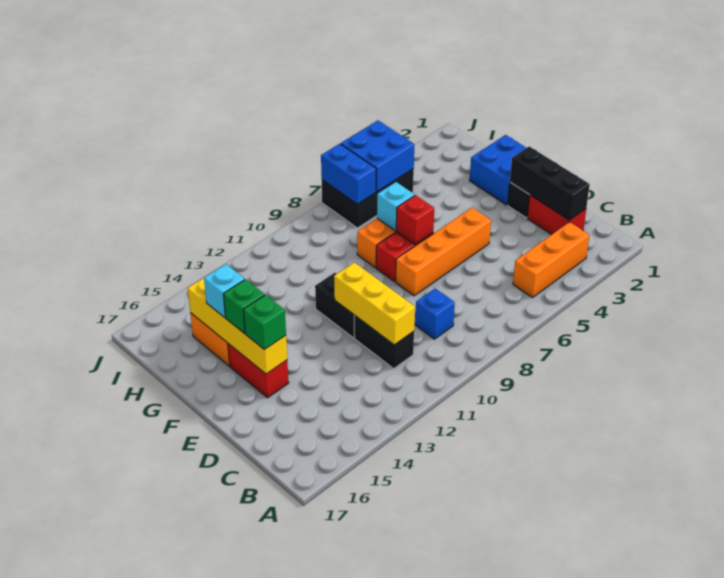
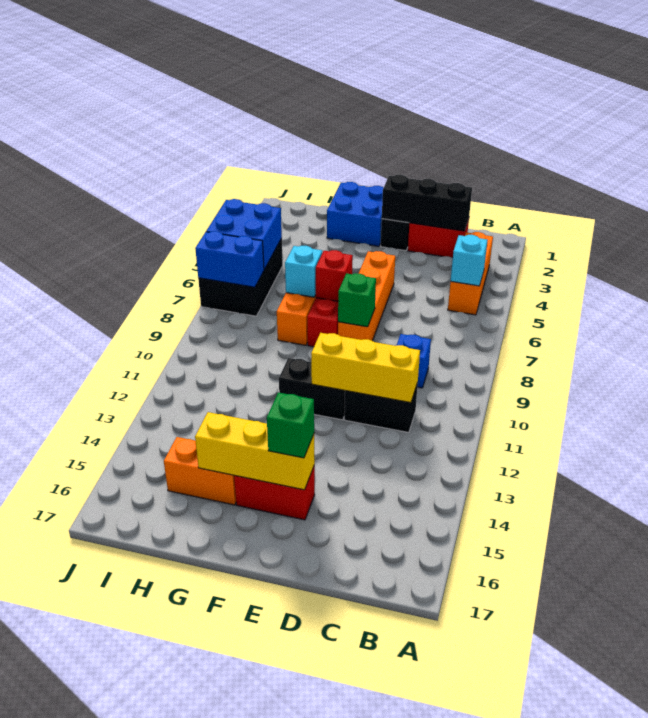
yellow brick E15:H15 level 2 -> yellow brick E15:G15 level 2
green brick F15 level 3 -> green brick E8 level 2
cyan brick G15 level 3 -> cyan brick B5 level 2

